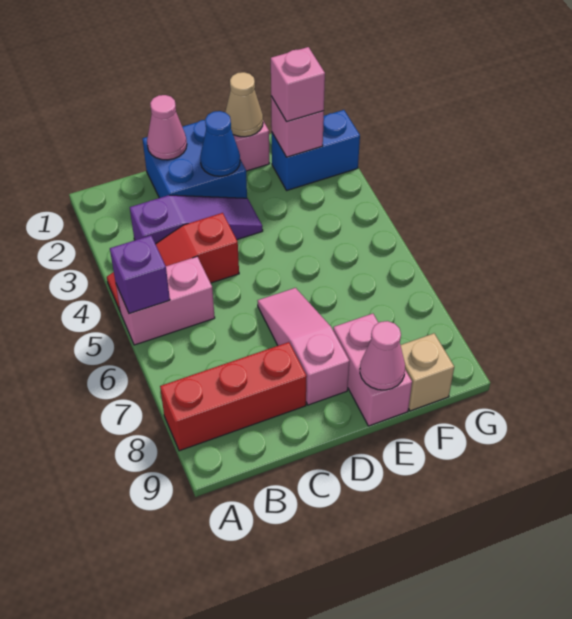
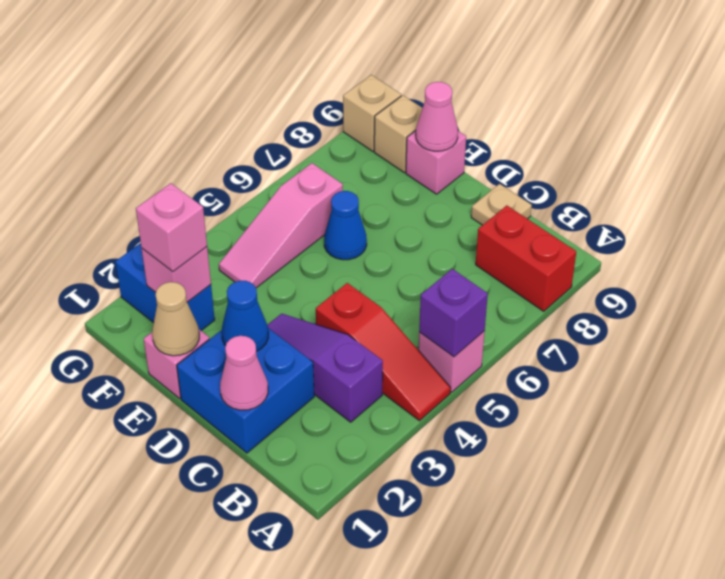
pink brick A5:B5 level 1 -> pink brick A5 level 1
red brick A8:C8 level 1 -> red brick A8:B8 level 1
none -> tan plate C9 level 1
pink slope D6:D8 level 1 top 8 -> pink slope F4:F6 level 1 top 6
none -> blue cone E6 level 1
pink brick E8:E9 level 1 -> pink brick E9 level 1
none -> tan brick G9 level 1

